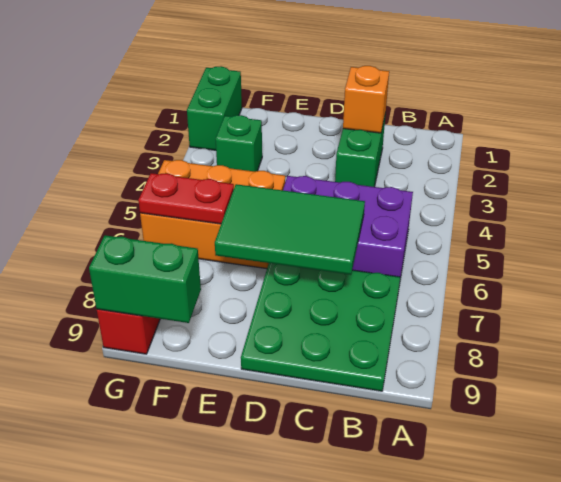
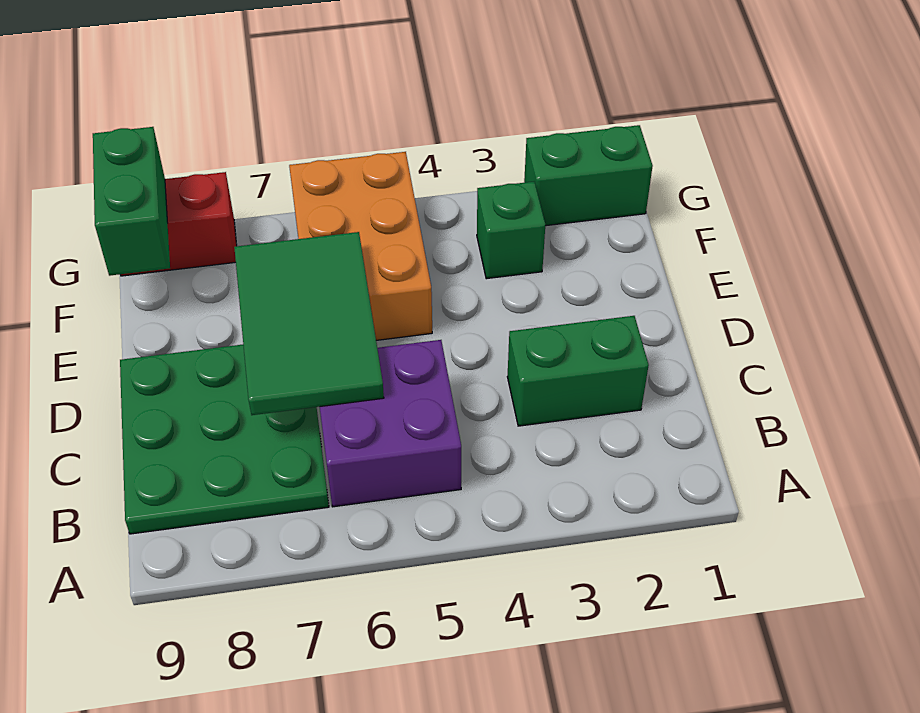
purple brick B5:D6 level 1 -> purple brick B5:C6 level 1
orange brick C2 level 2 -> none
red plate F6:G6 level 2 -> none

